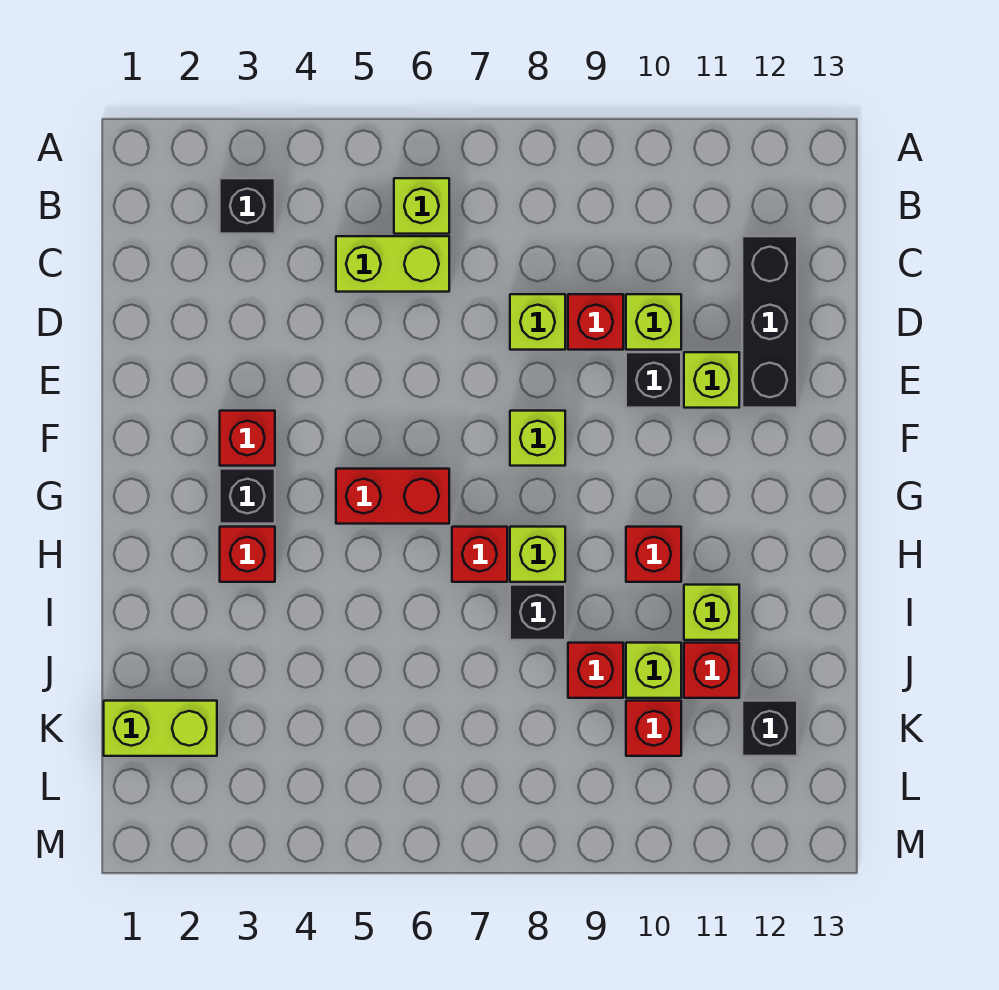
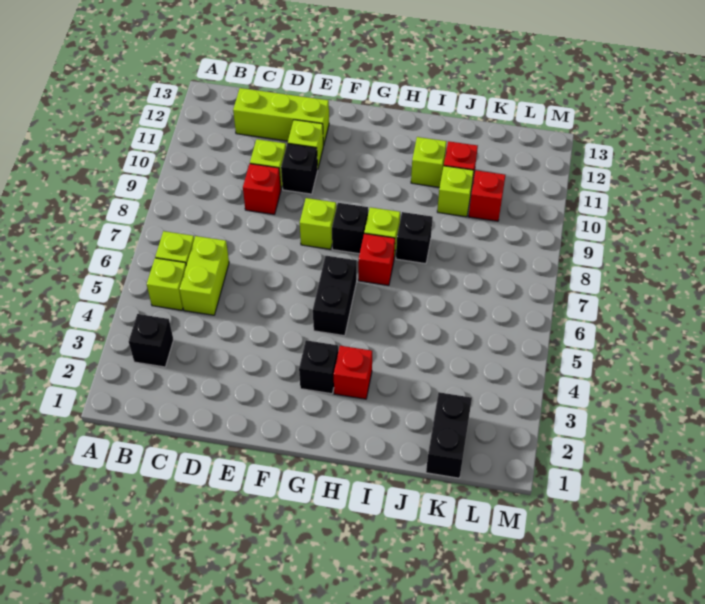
black brick C12:E12 level 1 -> lime brick C12:E12 level 1
lime brick D8 level 1 -> lime brick B5 level 1
red brick F3 level 1 -> none
red brick G5:G6 level 1 -> black brick G5:G6 level 1
red brick H10 level 1 -> none
red brick J9 level 1 -> none
lime brick K1:K2 level 1 -> black brick K1:K2 level 1
black brick K12 level 1 -> black brick G8 level 1

